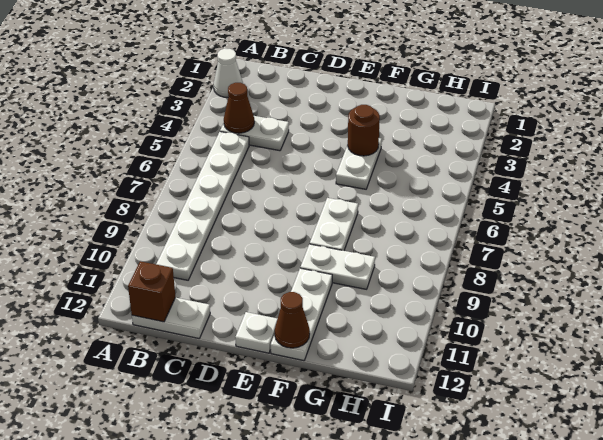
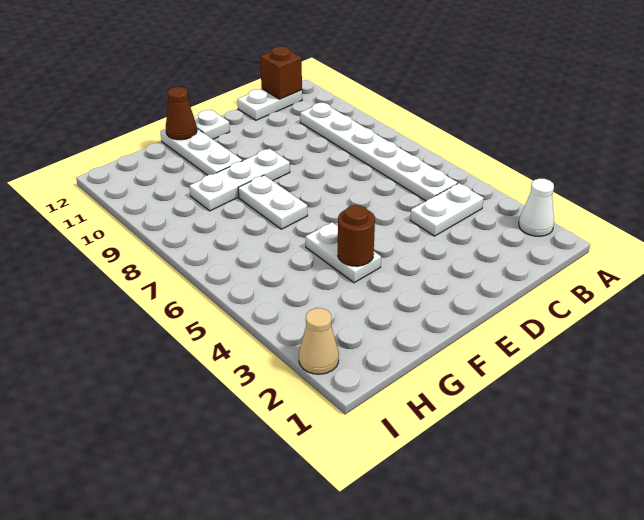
brown cone B4 level 2 -> none
white plate F9:G9 level 1 -> white plate E9:G9 level 1
none -> tan cone I2 level 1

